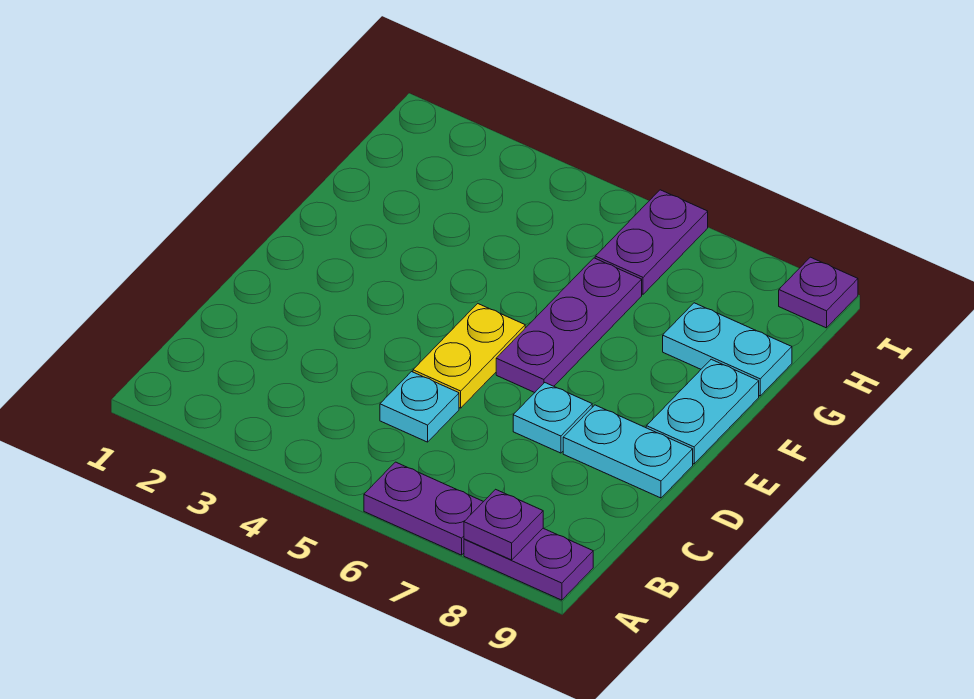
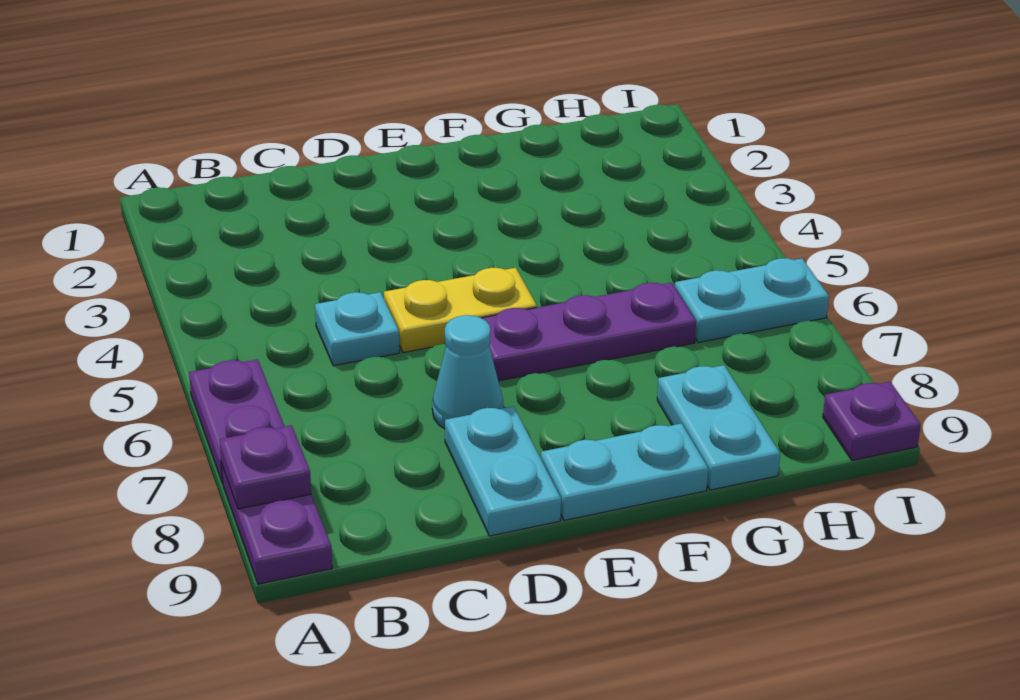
cyan plate D7 level 1 -> cyan cone D7 level 1
purple plate H6:I6 level 1 -> cyan plate H6:I6 level 1

